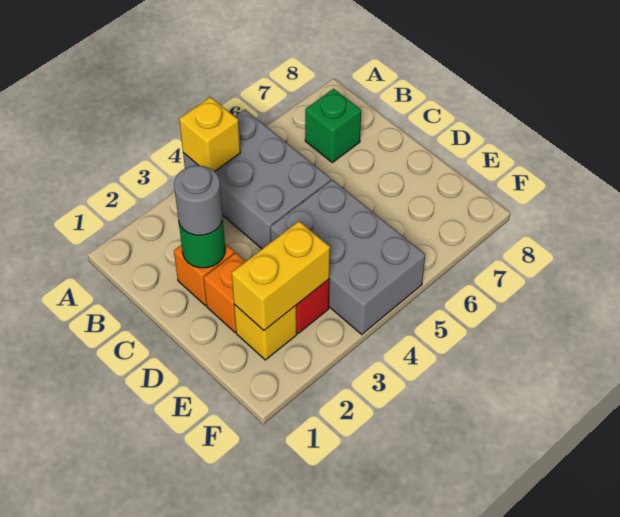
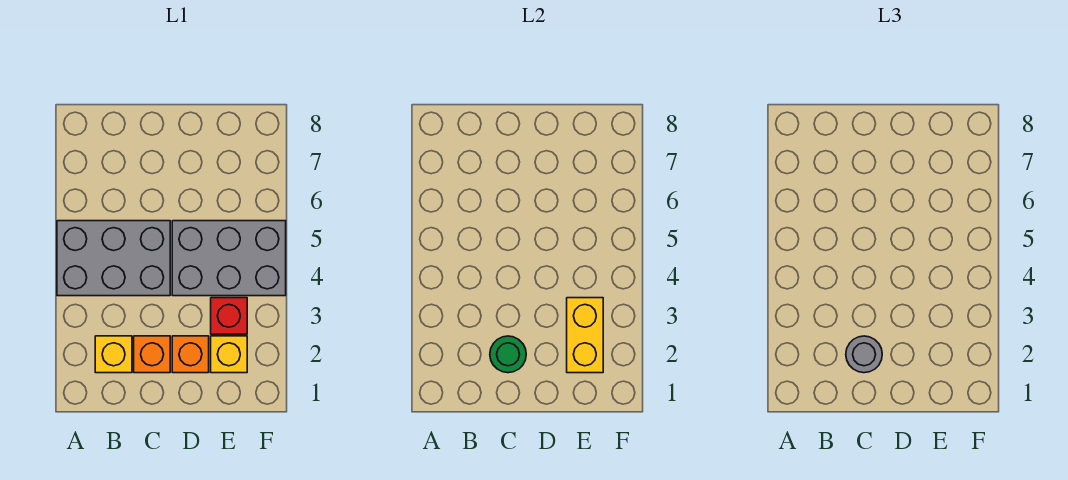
yellow brick A4 level 2 -> yellow brick B2 level 1
green brick B7 level 1 -> none

